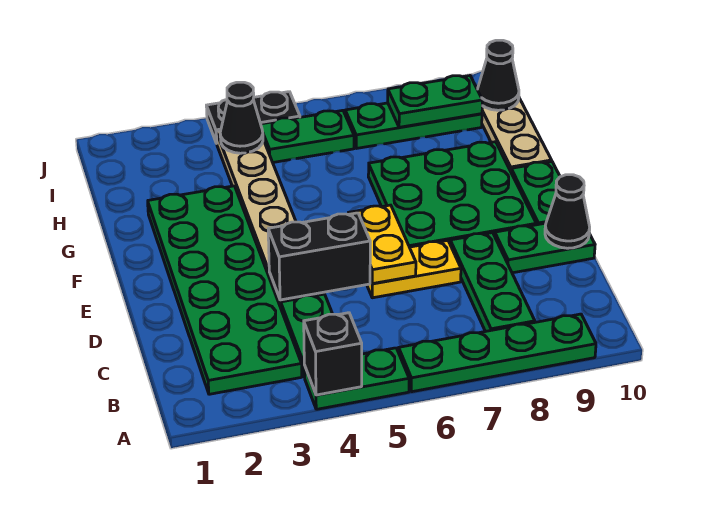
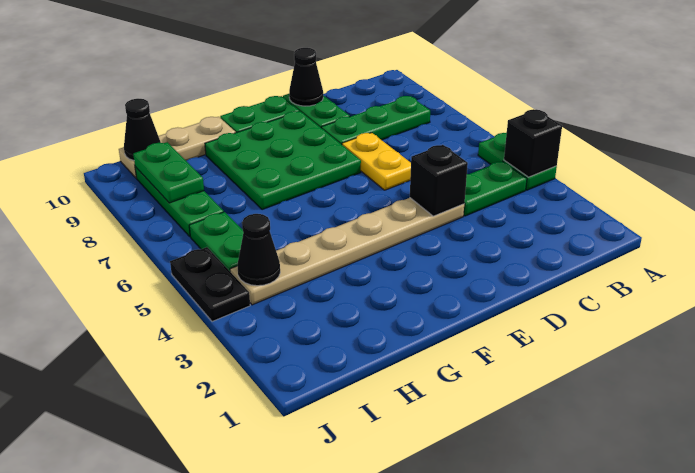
green plate A6:A9 level 1 -> none
green plate B2:G3 level 1 -> none
black brick D4:D5 level 2 -> black brick D4 level 2
yellow plate D6:E6 level 2 -> none

